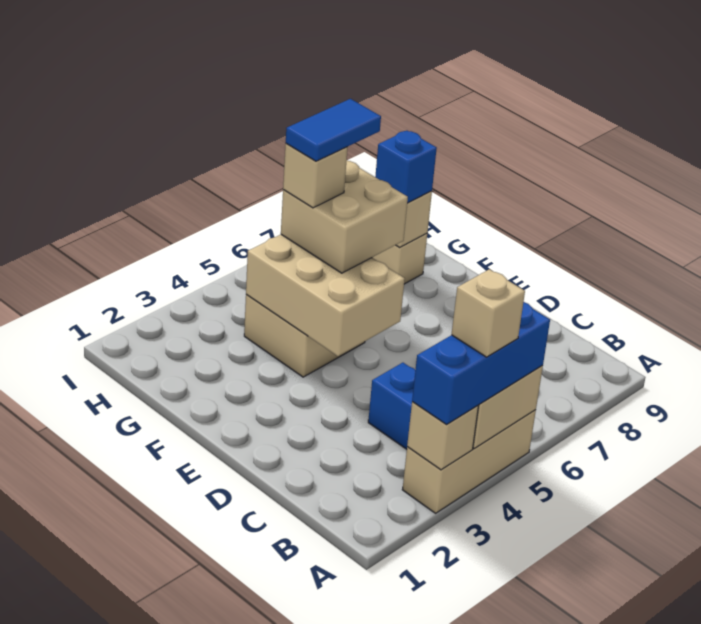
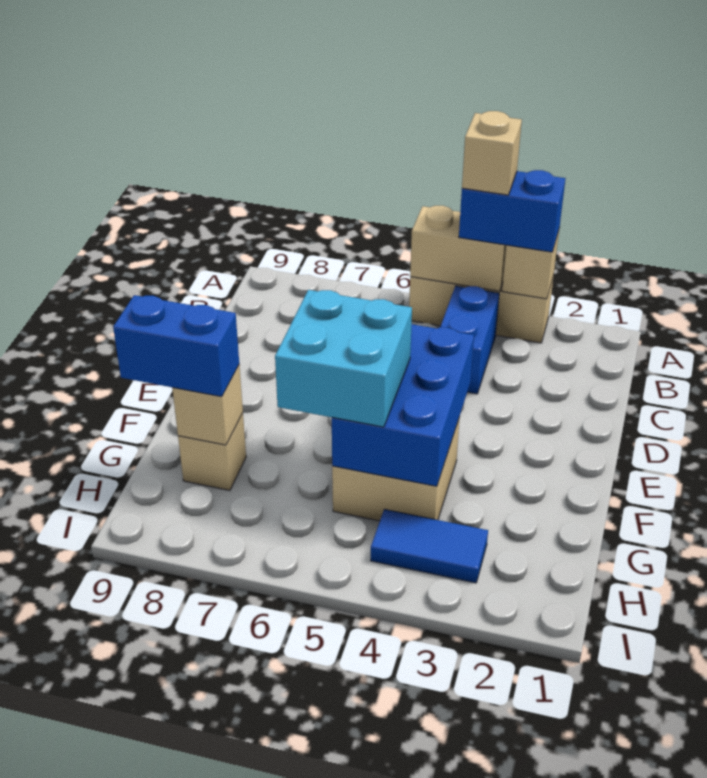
blue brick A3:A5 level 3 -> blue brick A3:A4 level 3
tan brick E4:G5 level 2 -> blue brick E4:G5 level 2
tan brick F5:G6 level 3 -> cyan brick F5:G6 level 3
tan brick G5 level 4 -> none
blue tile G5:G6 level 5 -> blue tile H3:H4 level 1
blue brick G8 level 3 -> blue brick G8:G9 level 3

